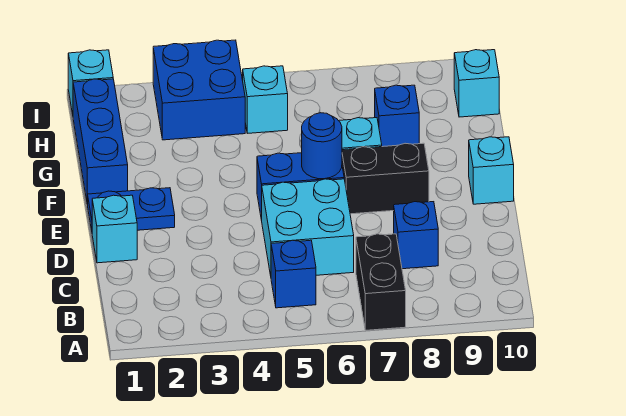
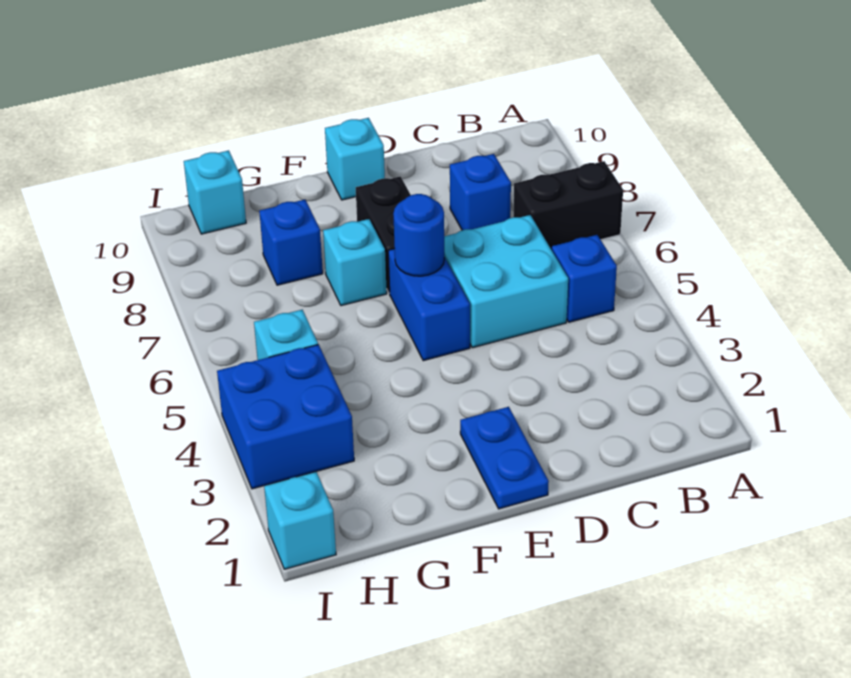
cyan brick D1 level 1 -> none
blue brick F1:H1 level 1 -> none

